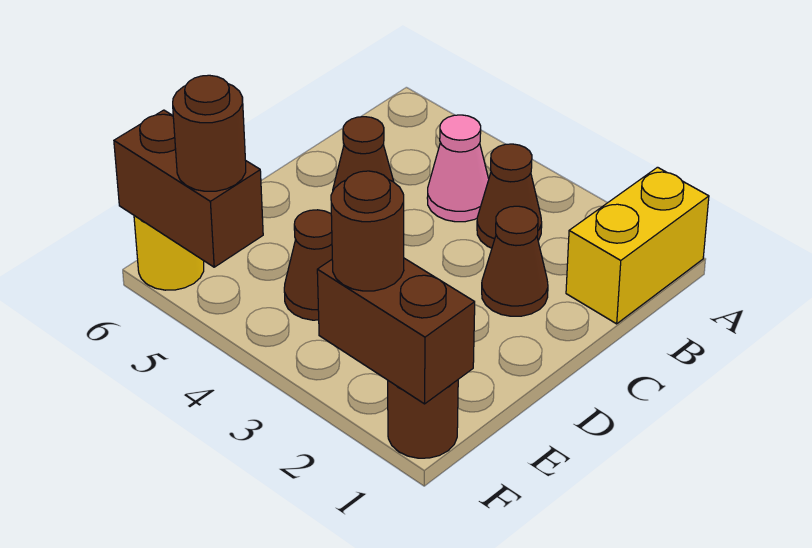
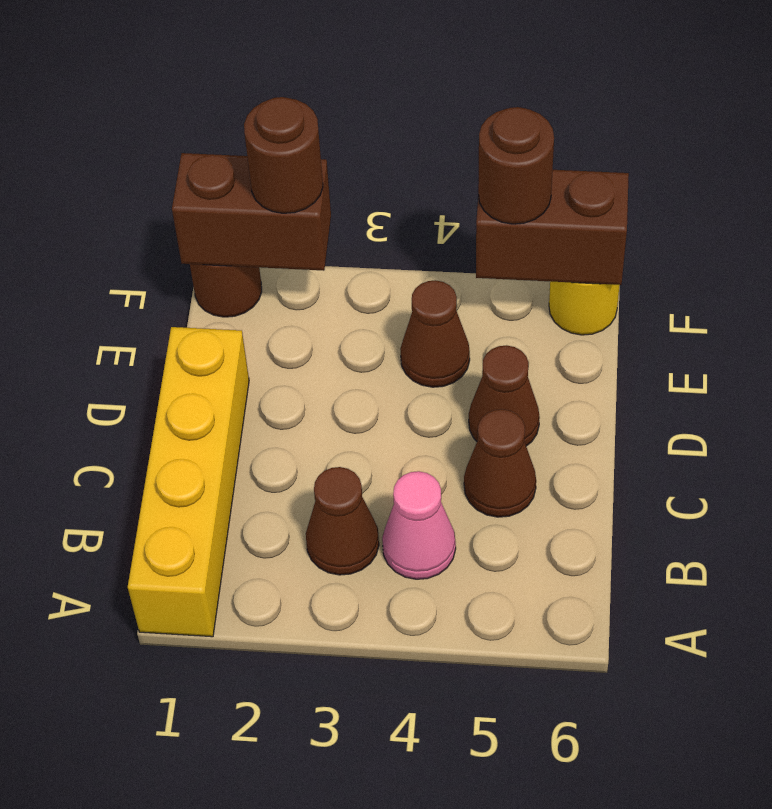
yellow brick A1:B1 level 1 -> yellow brick A1:D1 level 1
brown cone C2 level 1 -> brown cone D5 level 1

